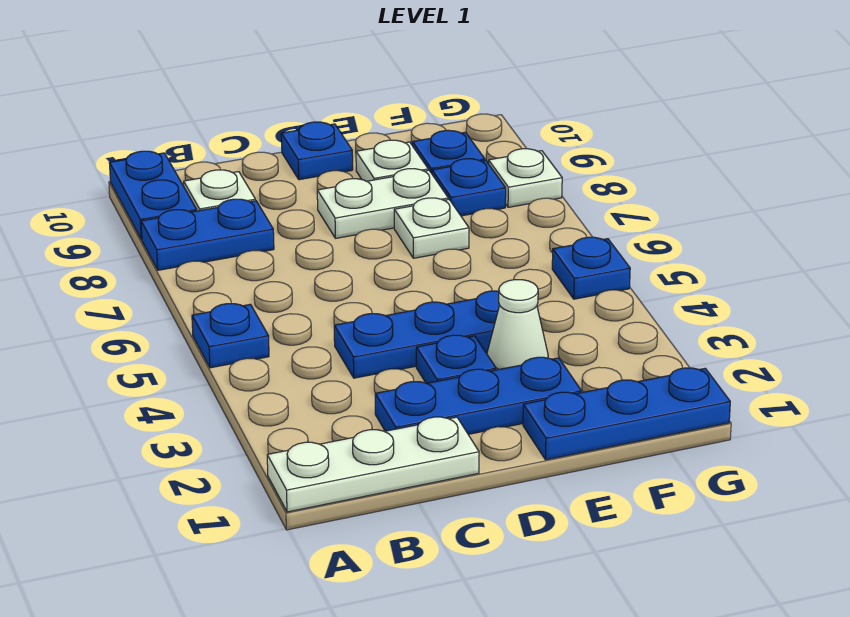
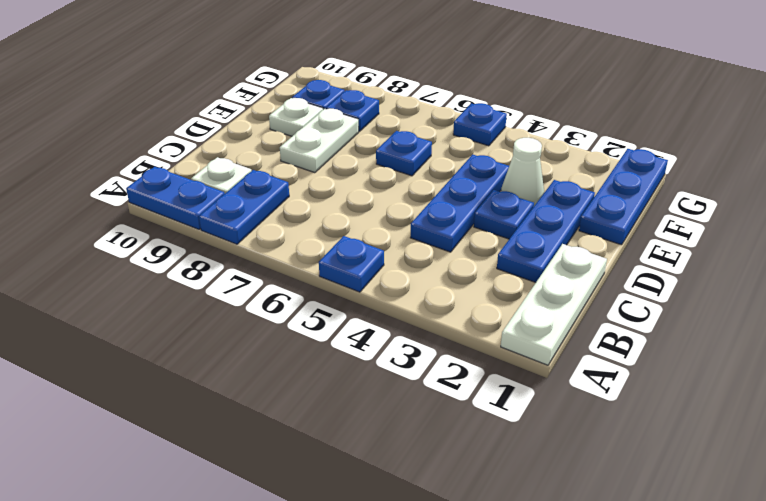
blue plate D10 level 1 -> blue plate E6 level 1
white plate E7 level 1 -> none
white plate G8 level 1 -> none

